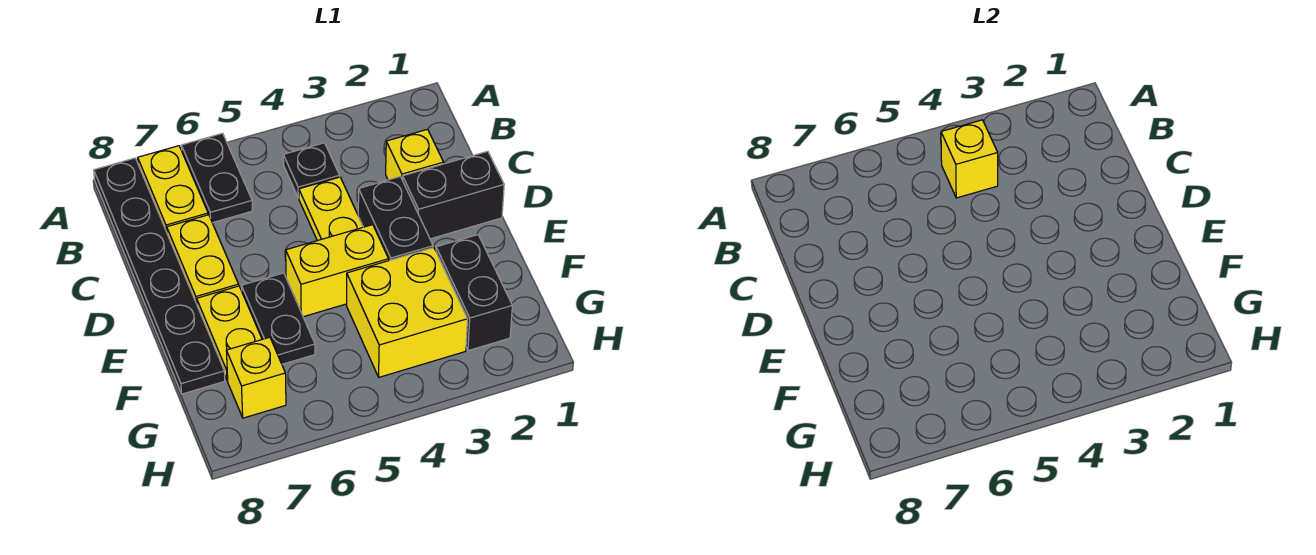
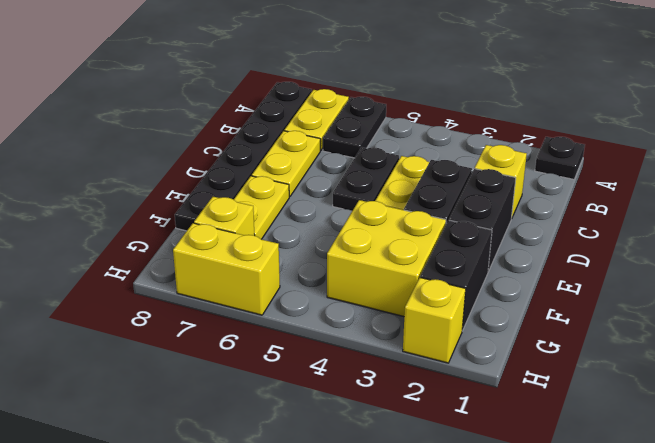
black plate B4 level 1 -> black plate A1 level 1
yellow brick B4 level 2 -> yellow brick H2 level 1
black brick D1:D2 level 1 -> black brick D2:E2 level 1
yellow brick E4:E5 level 1 -> yellow brick H6:H7 level 1
black plate E6:F6 level 1 -> black plate C5:D5 level 1

